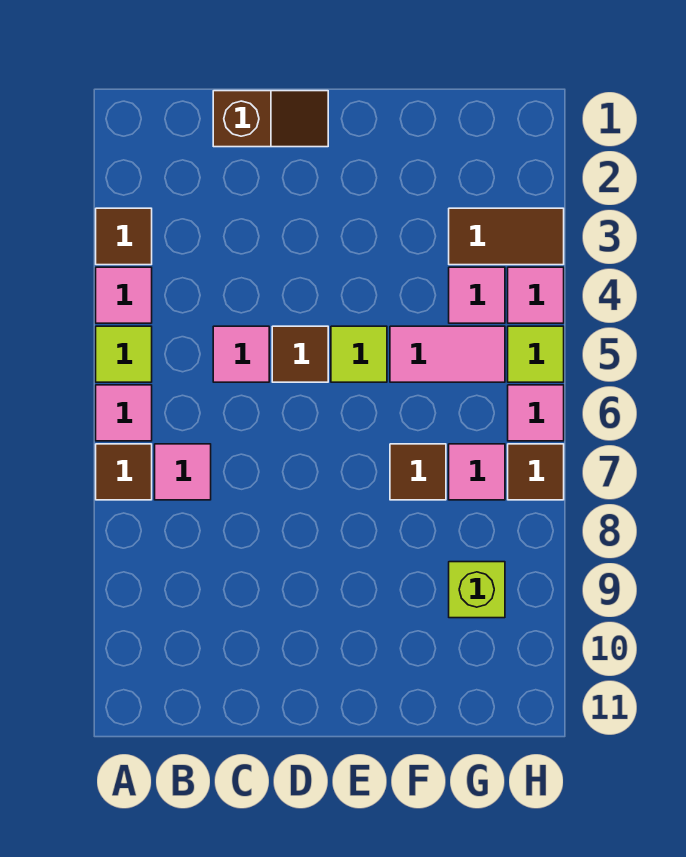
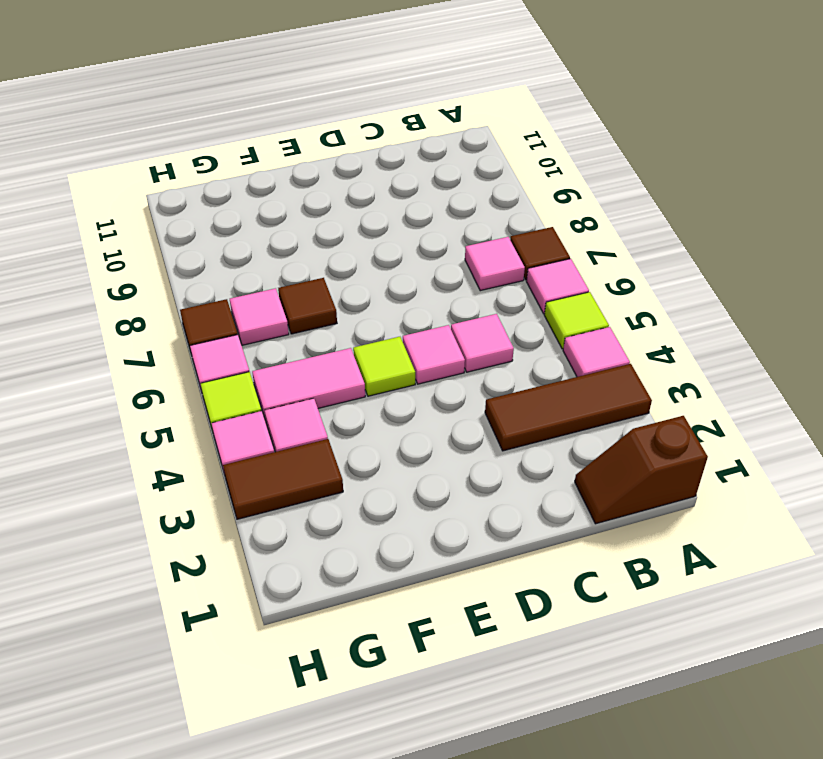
brown tile A3 level 1 -> brown tile A3:C3 level 1
brown slope C1:D1 level 1 top C -> brown slope A1:B1 level 1 top A
brown tile D5 level 1 -> pink tile D5 level 1
lime brick G9 level 1 -> none

